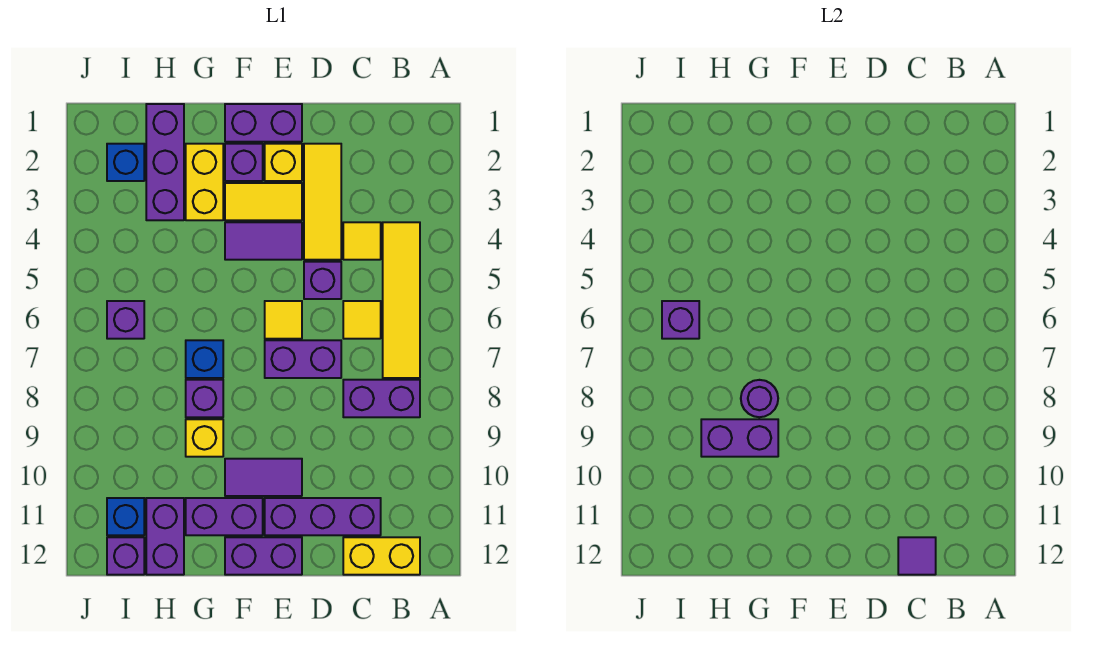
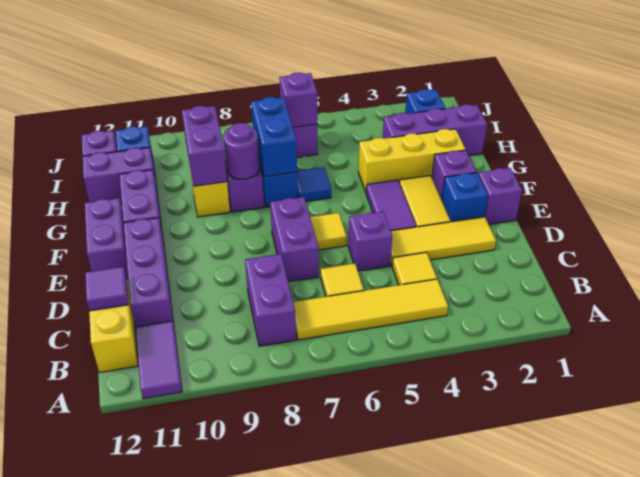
purple brick E1:F1 level 1 -> purple brick E1 level 1
yellow brick E2 level 1 -> blue brick E2 level 1
purple tile E10:F10 level 1 -> purple tile A11:B11 level 1
yellow brick G2:G3 level 1 -> yellow brick G2:G4 level 1
none -> blue tile G6 level 1
none -> blue brick G7:H7 level 2

